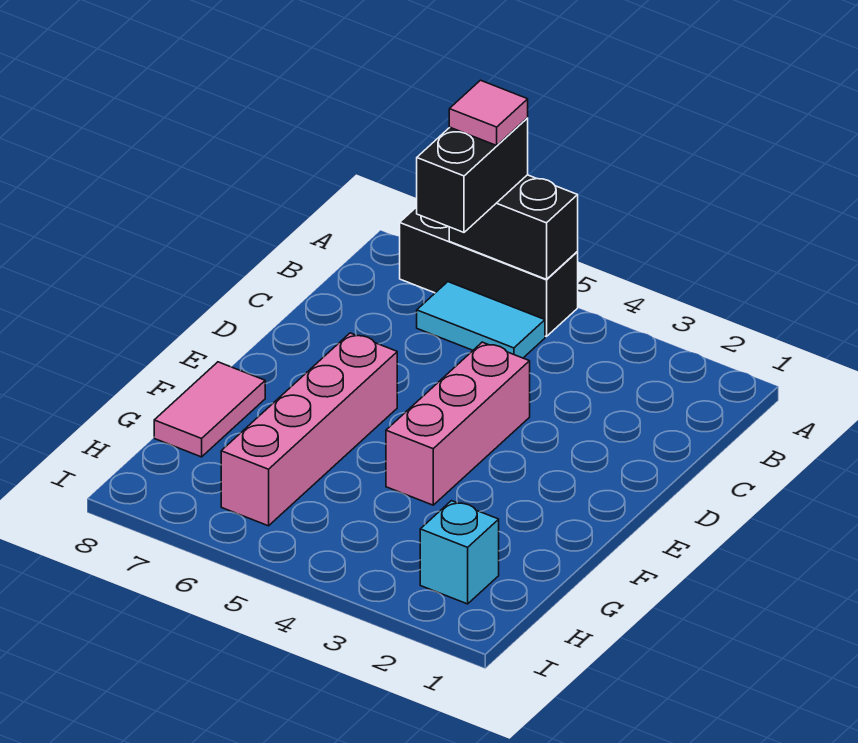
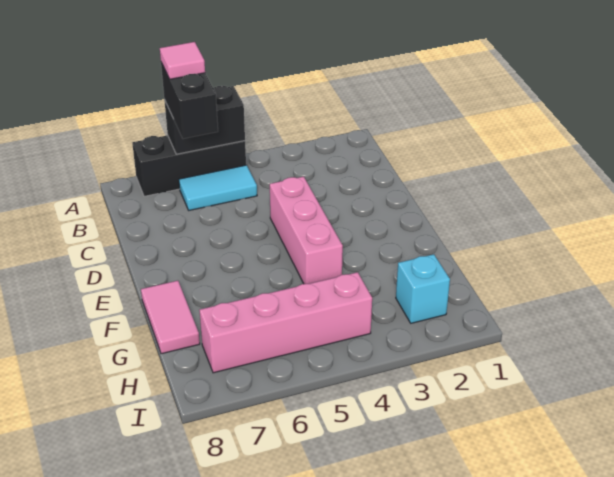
pink brick E6:H6 level 1 -> pink brick H4:H7 level 1

